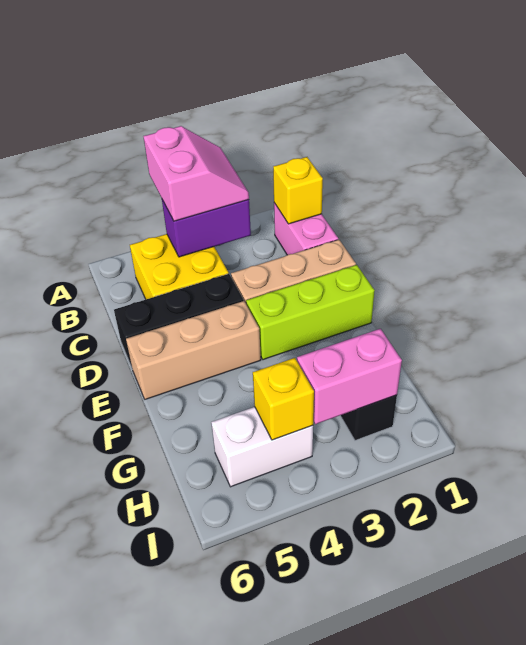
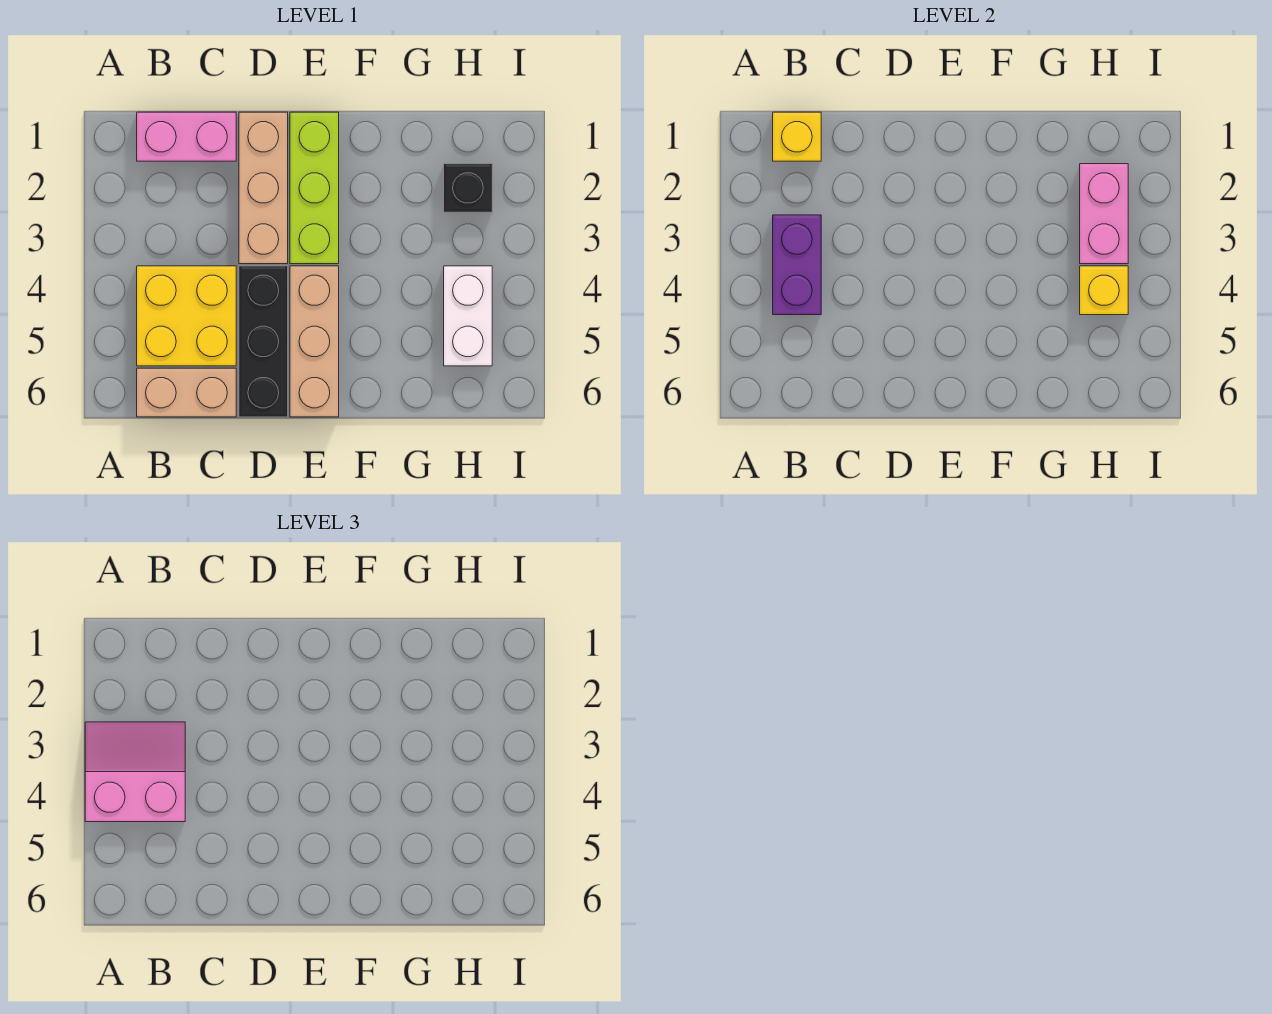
none -> tan brick B6:C6 level 1

